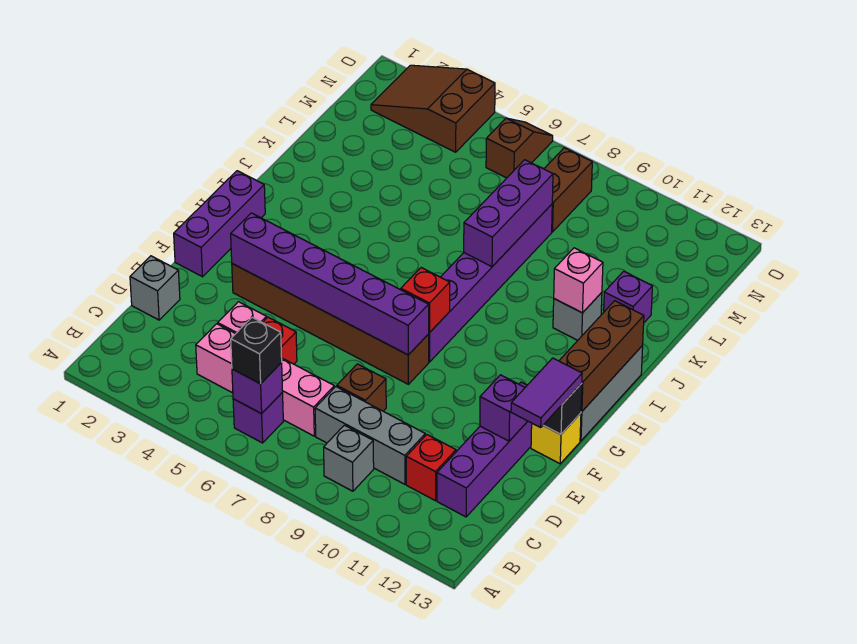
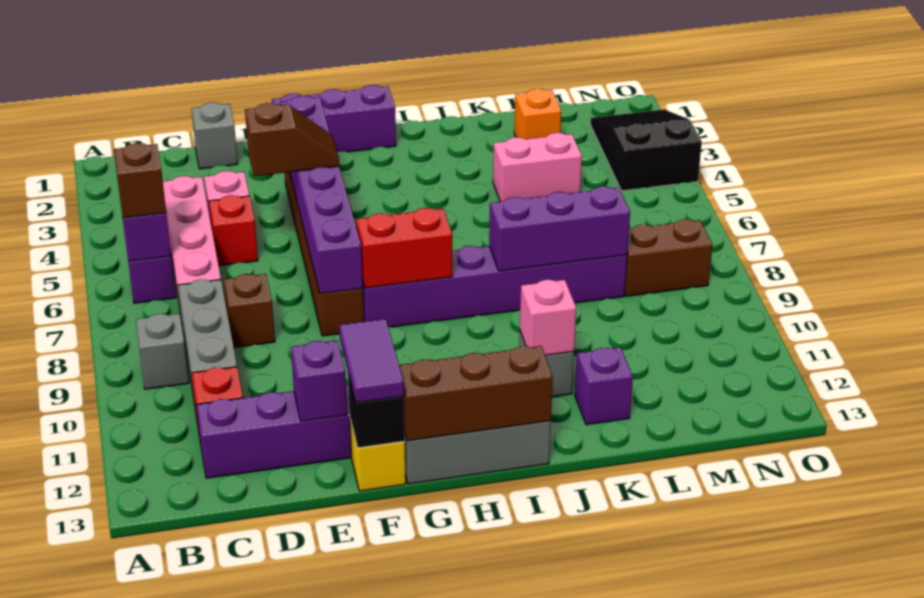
black brick B6 level 3 -> brown brick B6 level 3
purple tile E13:F13 level 3 -> purple tile F12:F13 level 3
red brick G8 level 2 -> red brick G8:H8 level 2
none -> pink brick K4:L4 level 1
none -> orange brick L2 level 1
brown slope N2:O4 level 1 top 4 -> black slope N2:O4 level 1 top 4
brown slope N6:O6 level 1 top N -> brown slope E5:F5 level 3 top E

